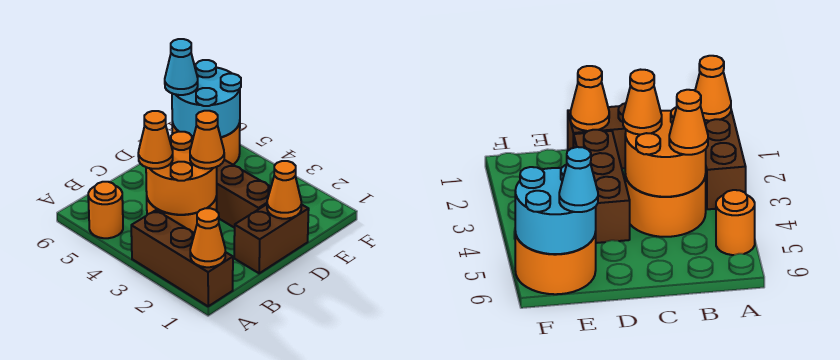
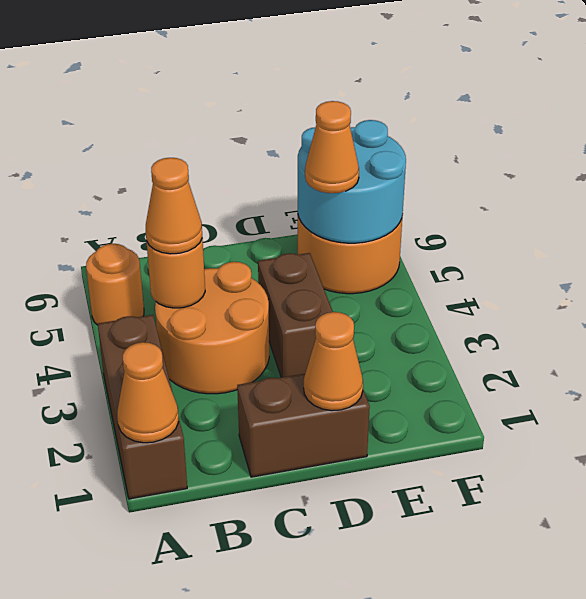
orange round brick B3:C4 level 2 -> orange round brick B4 level 2
orange cone C3 level 3 -> orange cone E5 level 3
brown brick D2:D4 level 1 -> brown brick D3:D4 level 1
cyan cone E6 level 3 -> none

